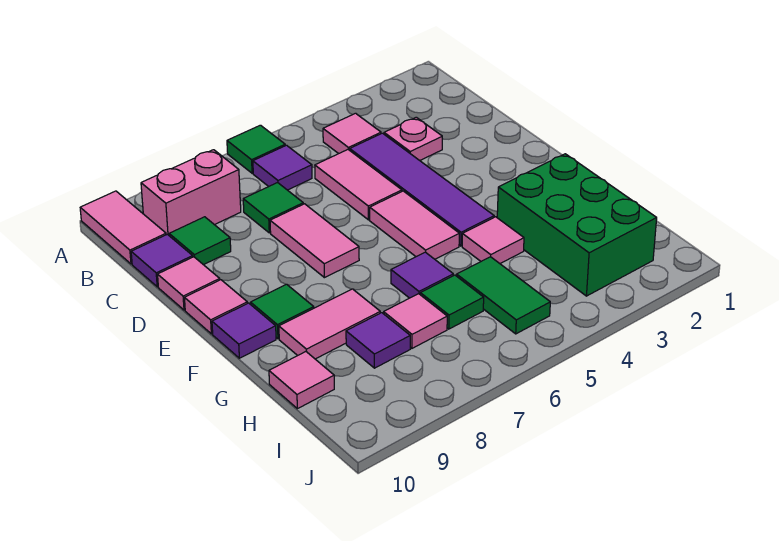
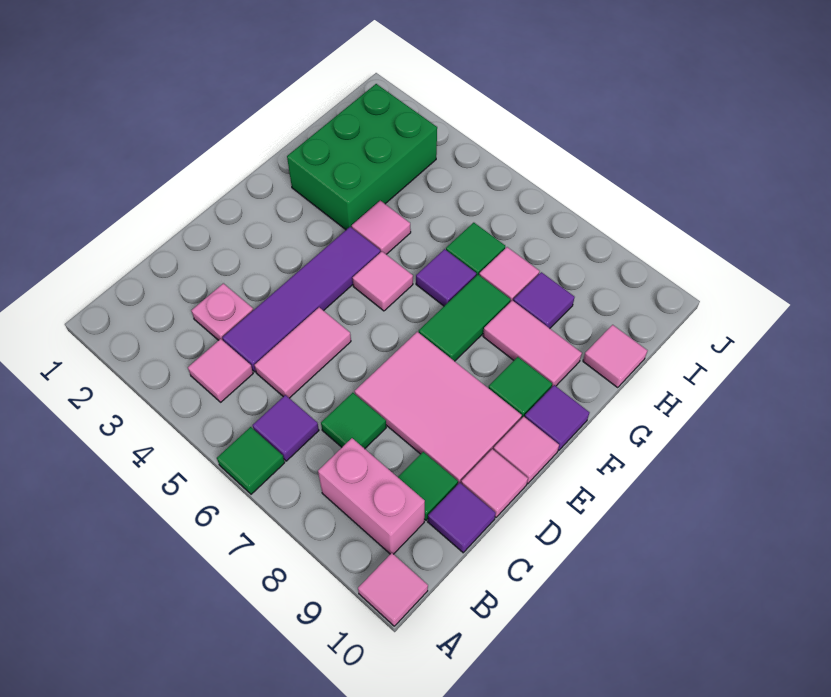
pink tile A10:B10 level 1 -> pink tile A10 level 1
pink tile D7:E7 level 1 -> pink tile D7:E9 level 1
pink tile E5:F5 level 1 -> pink tile F5 level 1
green tile H5:I5 level 1 -> green tile F7:G7 level 1

